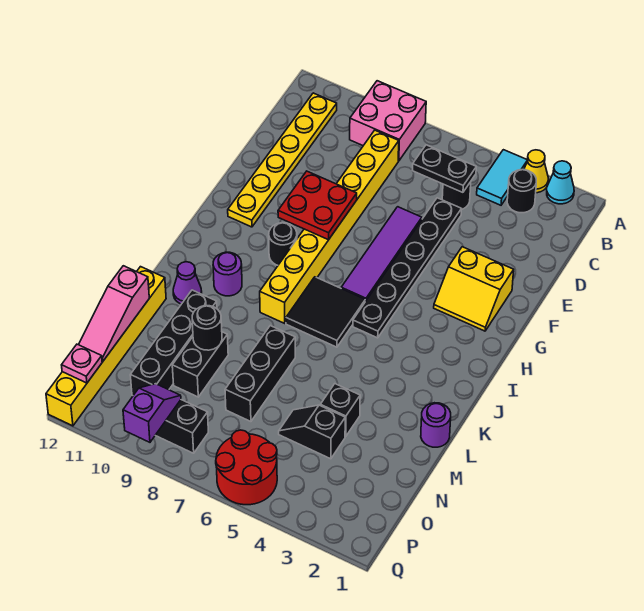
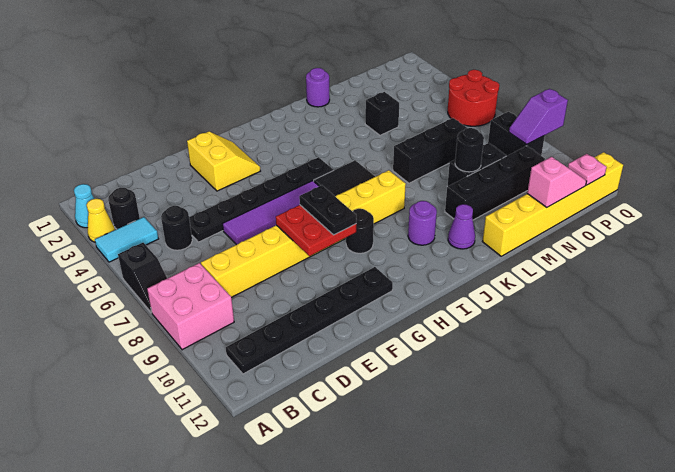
yellow plate B11:G11 level 1 -> black plate B11:G11 level 1
black plate C5:C6 level 2 -> black plate G8:G9 level 3
pink slope M12:O12 level 2 top M -> pink slope N12:O12 level 2 top N
black slope N4:N5 level 1 top 4 -> black slope A6:A7 level 1 top 6

